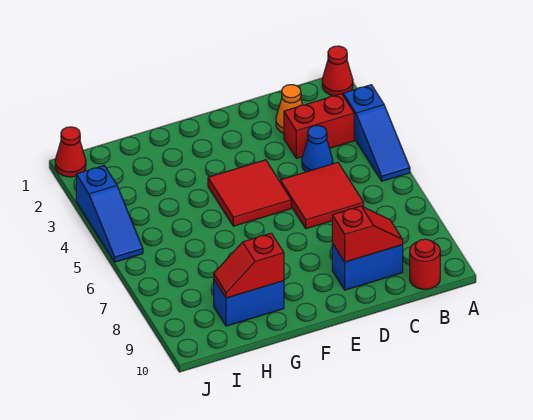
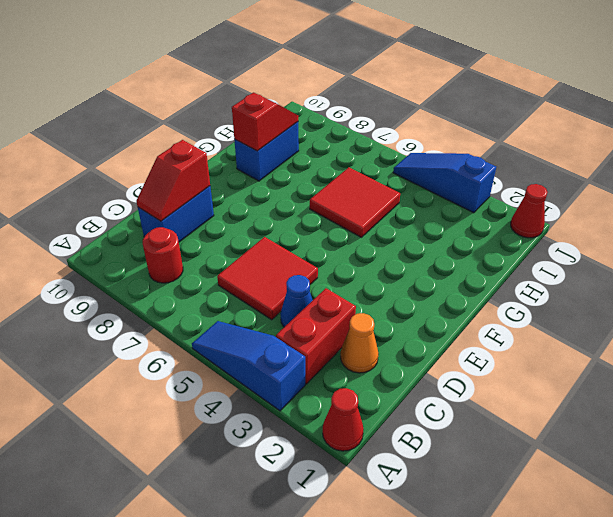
red round brick B10 level 1 -> red round brick B8 level 1
red tile E4:F5 level 1 -> red tile G5:H6 level 1

